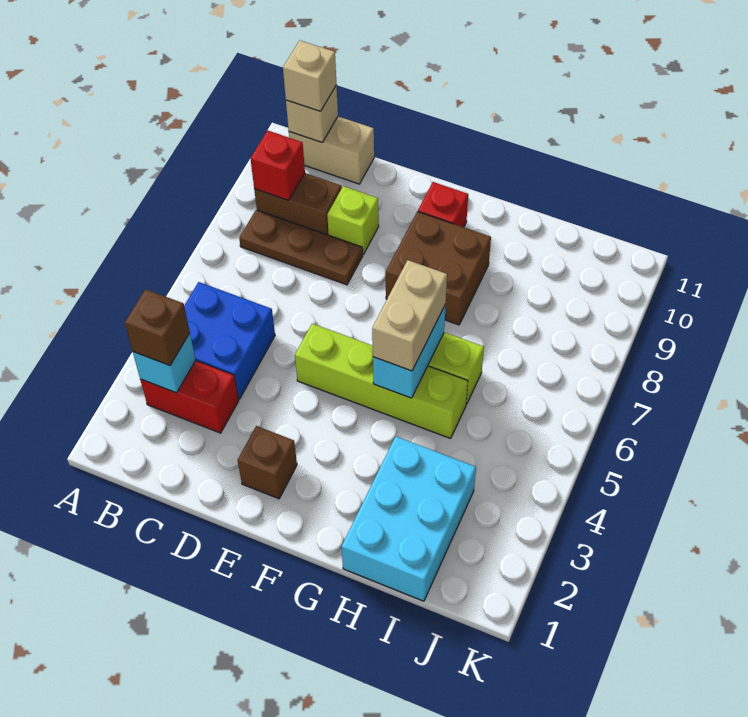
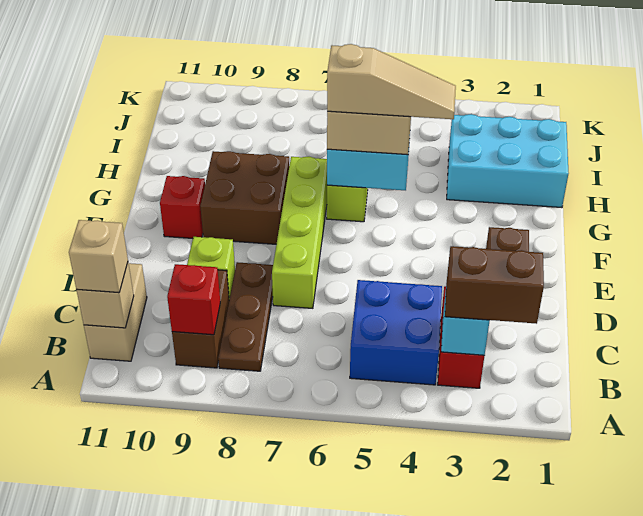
brown brick B3 level 3 -> brown brick B2:B3 level 3
lime brick E5:H5 level 1 -> lime brick D7:G7 level 1
none -> tan slope G4:G6 level 4 top 6

